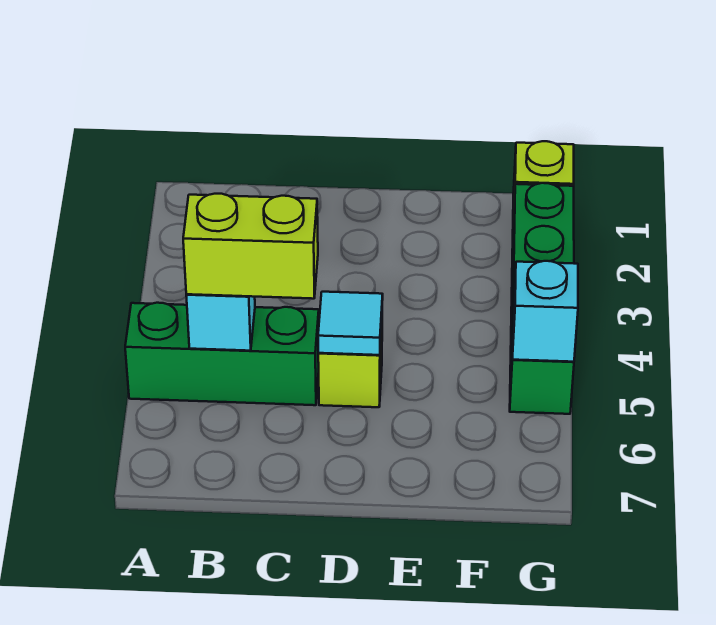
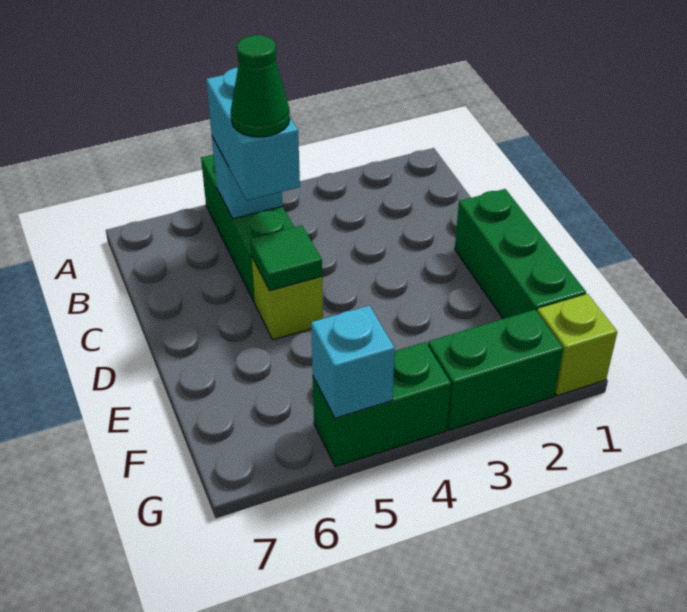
lime brick B5:C5 level 3 -> cyan brick B5:C5 level 3
none -> green cone C5 level 4
none -> green brick D1:F1 level 1
cyan tile D5 level 2 -> green tile D5 level 2

